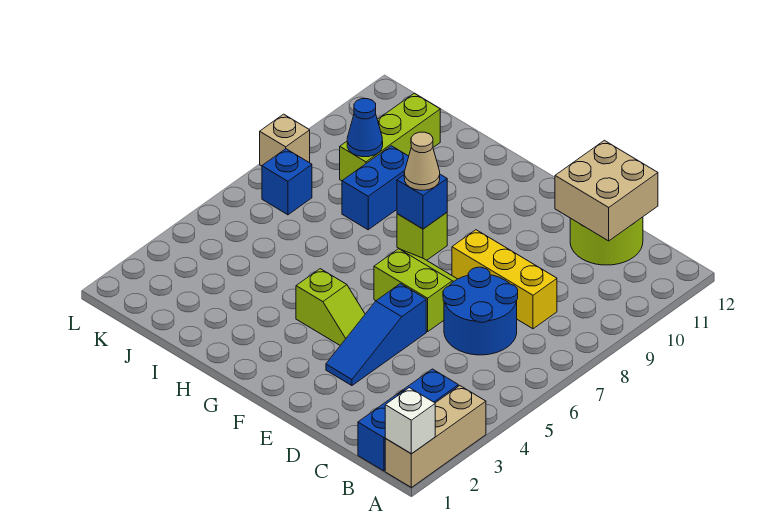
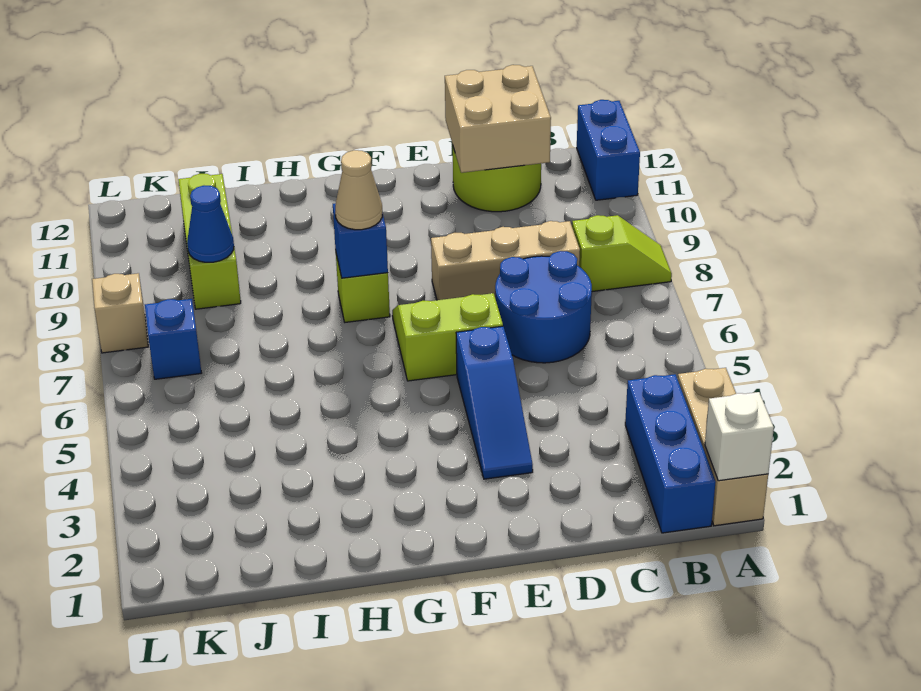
yellow brick C8:E8 level 1 -> tan brick C8:E8 level 1
lime slope F4:G4 level 1 top G -> lime slope A8:B8 level 1 top B
blue brick I8:I9 level 1 -> blue brick A11:A12 level 1

